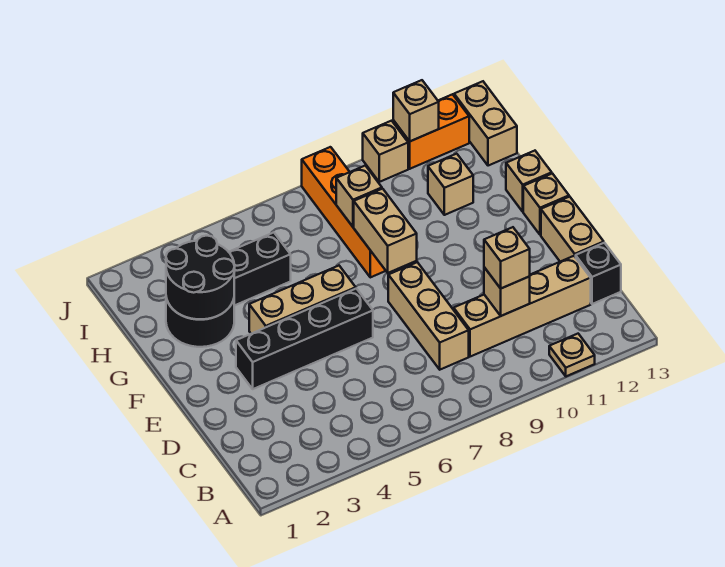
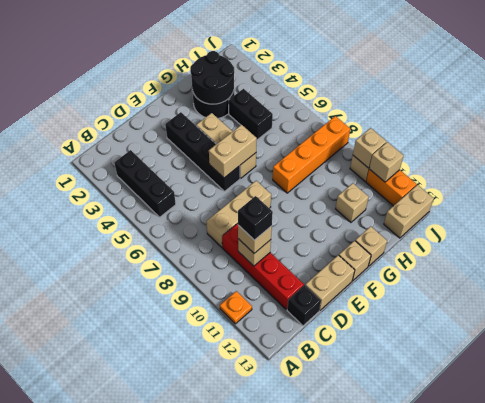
tan plate A11 level 1 -> orange plate A11 level 1
none -> black brick B3:B5 level 1
tan brick C9:C12 level 1 -> red brick C9:C12 level 1
none -> black brick C10 level 4
tan brick F8:G8 level 2 -> tan brick E6:F6 level 2
tan brick H8 level 2 -> tan brick J10 level 2

